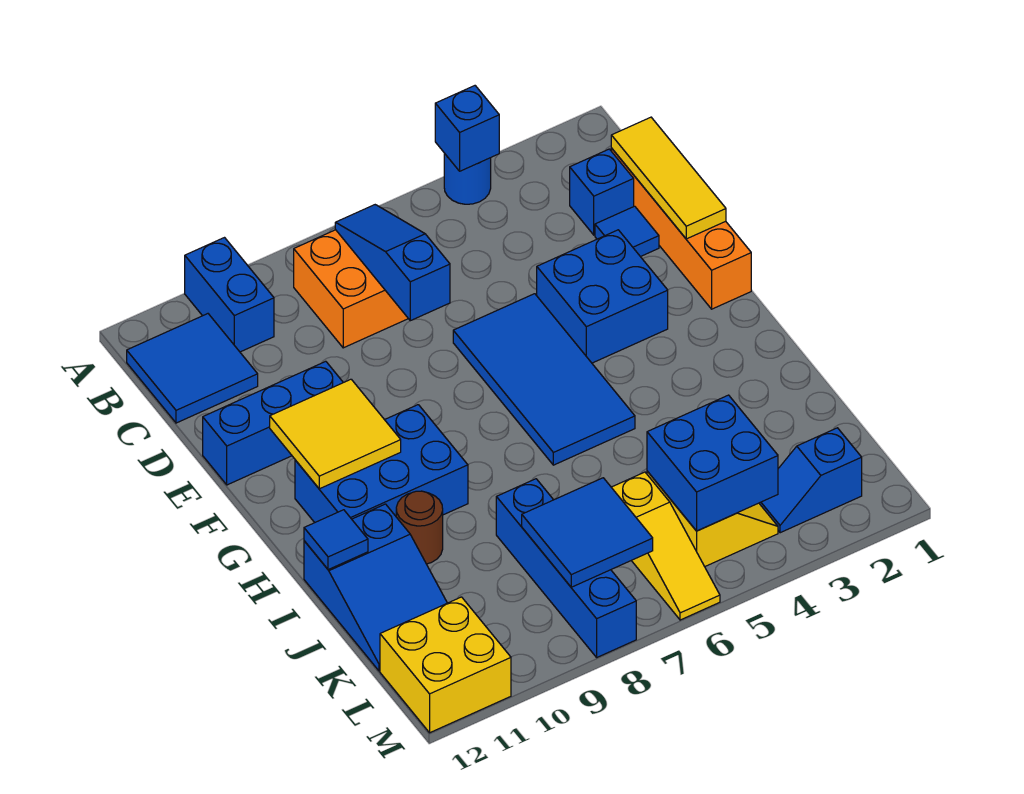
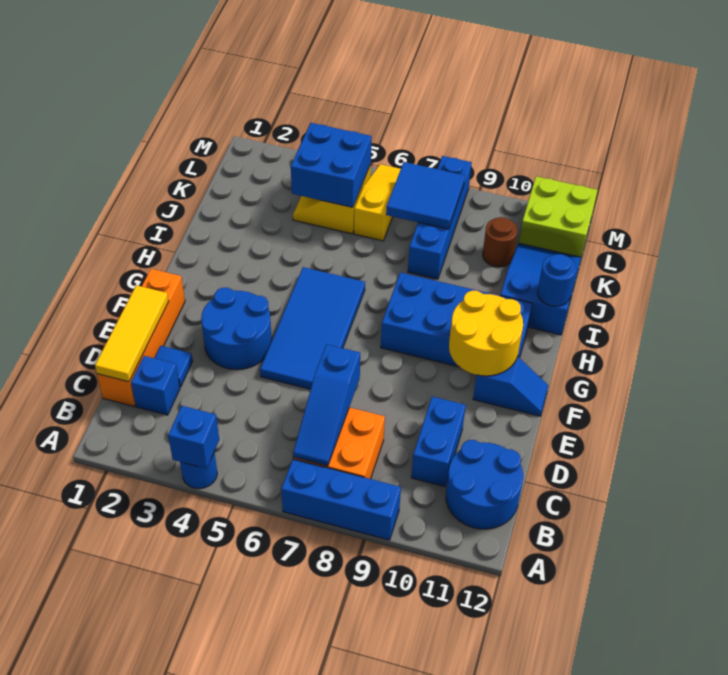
blue brick A10:B10 level 1 -> blue brick C10:D10 level 1
blue tile B11:C12 level 1 -> blue round brick B11:C12 level 1
blue brick E3:F4 level 1 -> blue round brick E3:F4 level 1
blue brick E10:E12 level 1 -> blue brick A7:A9 level 1
yellow tile F10:G11 level 2 -> yellow round brick F10:G11 level 2
blue brick G9:H11 level 1 -> blue brick G8:H11 level 1
brown round brick I10 level 1 -> brown round brick K10 level 1
blue tile I12 level 2 -> blue round brick I12 level 2
blue slope L2:L3 level 1 top 2 -> blue slope F11:F12 level 1 top 11
yellow brick L11:M12 level 1 -> lime brick L11:M12 level 1

